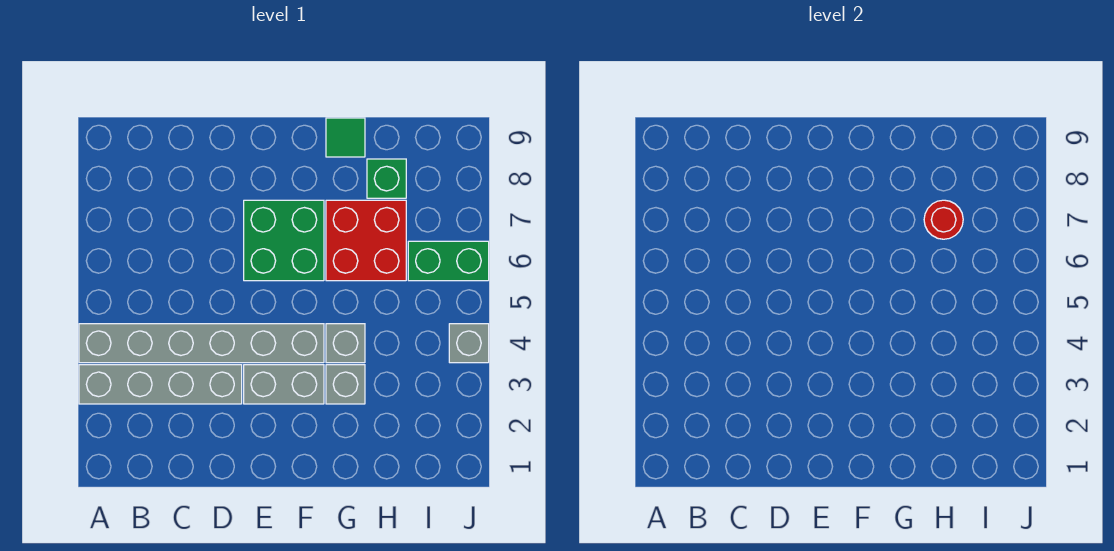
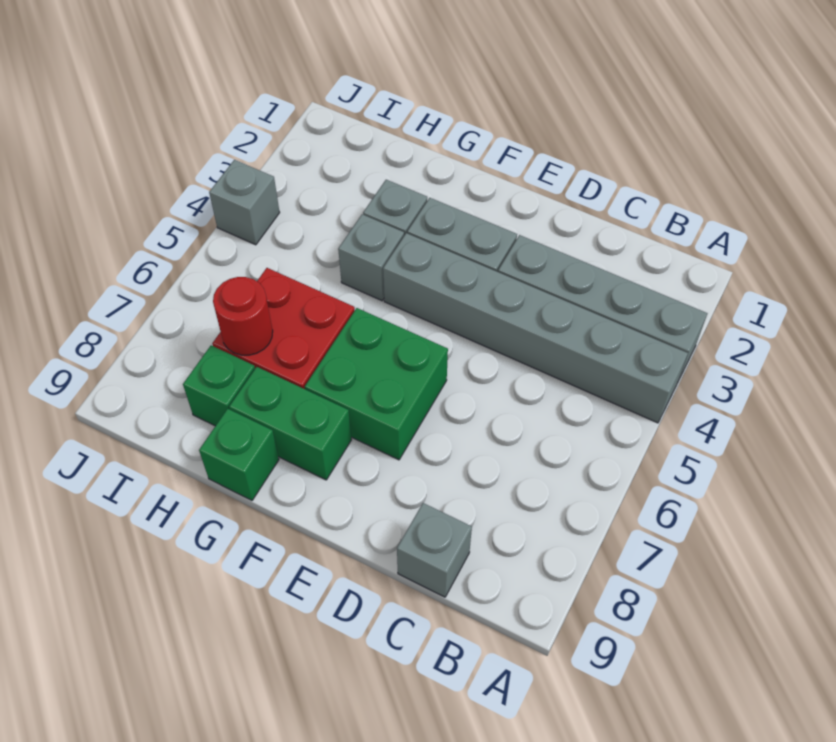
none -> grey brick C9 level 1
green tile G9 level 1 -> green brick G9 level 1
green brick I6:J6 level 1 -> green brick F8:G8 level 1

